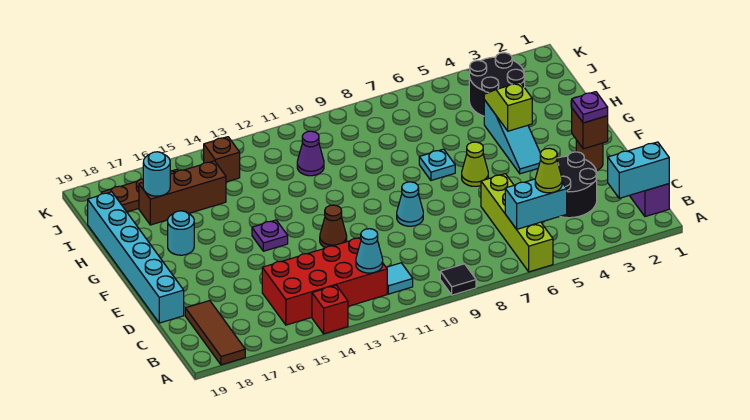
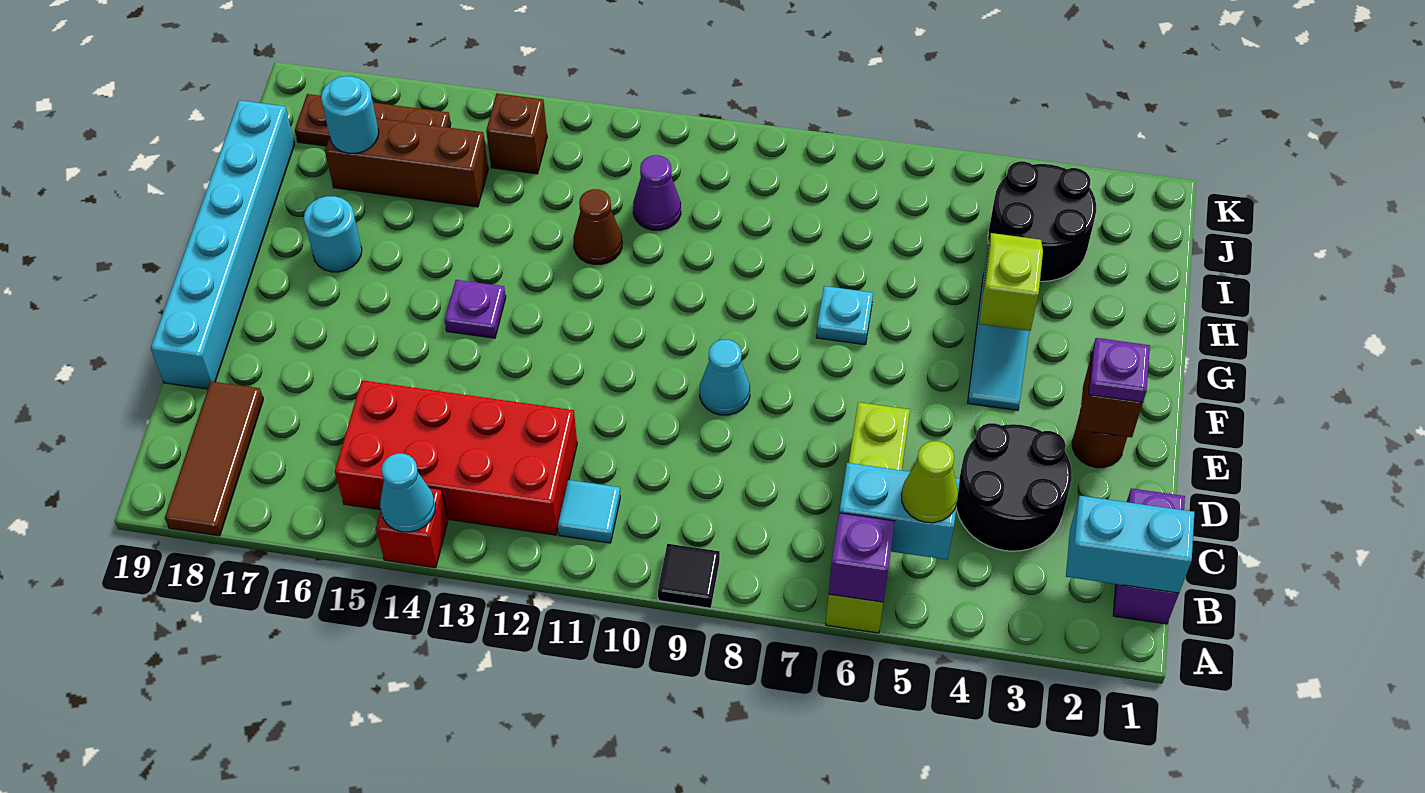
none -> purple brick A6 level 2
cyan cone B12 level 2 -> cyan cone A14 level 2
brown cone E12 level 1 -> brown cone H12 level 1
lime cone F6 level 1 -> none

